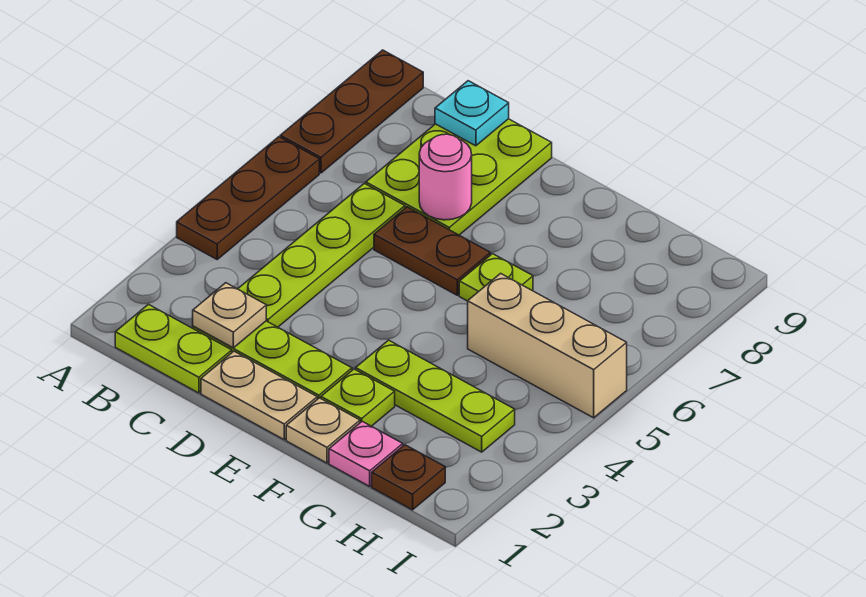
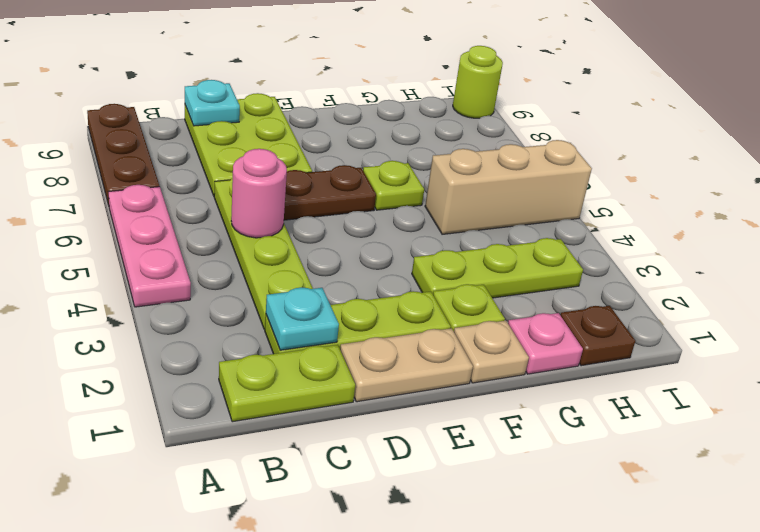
brown plate A4:A6 level 1 -> pink plate A4:A6 level 1
tan plate C2 level 2 -> cyan plate C2 level 2
pink round brick D7 level 2 -> pink round brick C5 level 2
none -> lime round brick I9 level 1

